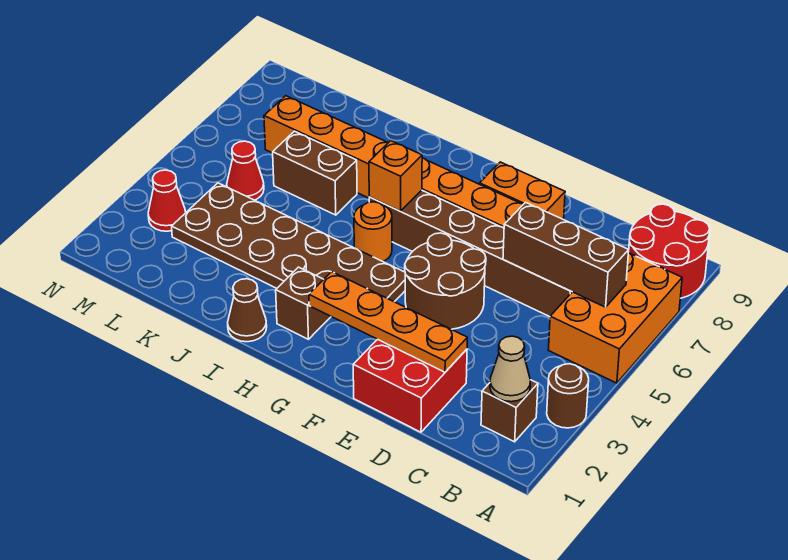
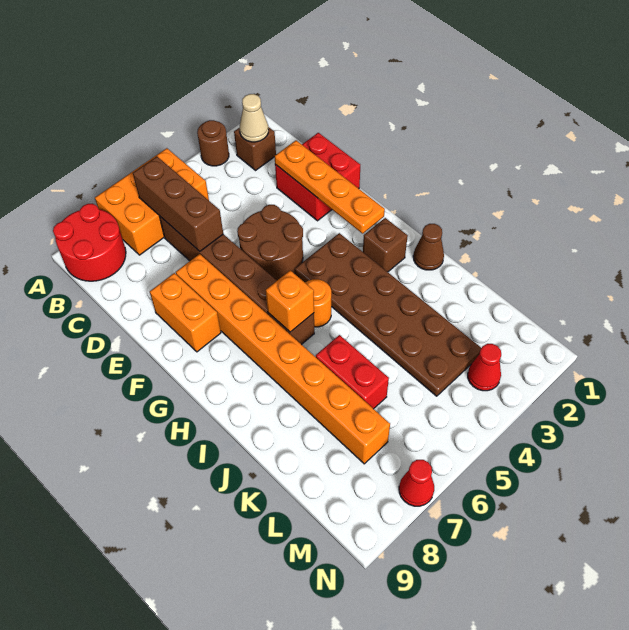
brown brick J6:K6 level 1 -> red brick J6:K6 level 1
red cone L5 level 1 -> red cone N7 level 1

